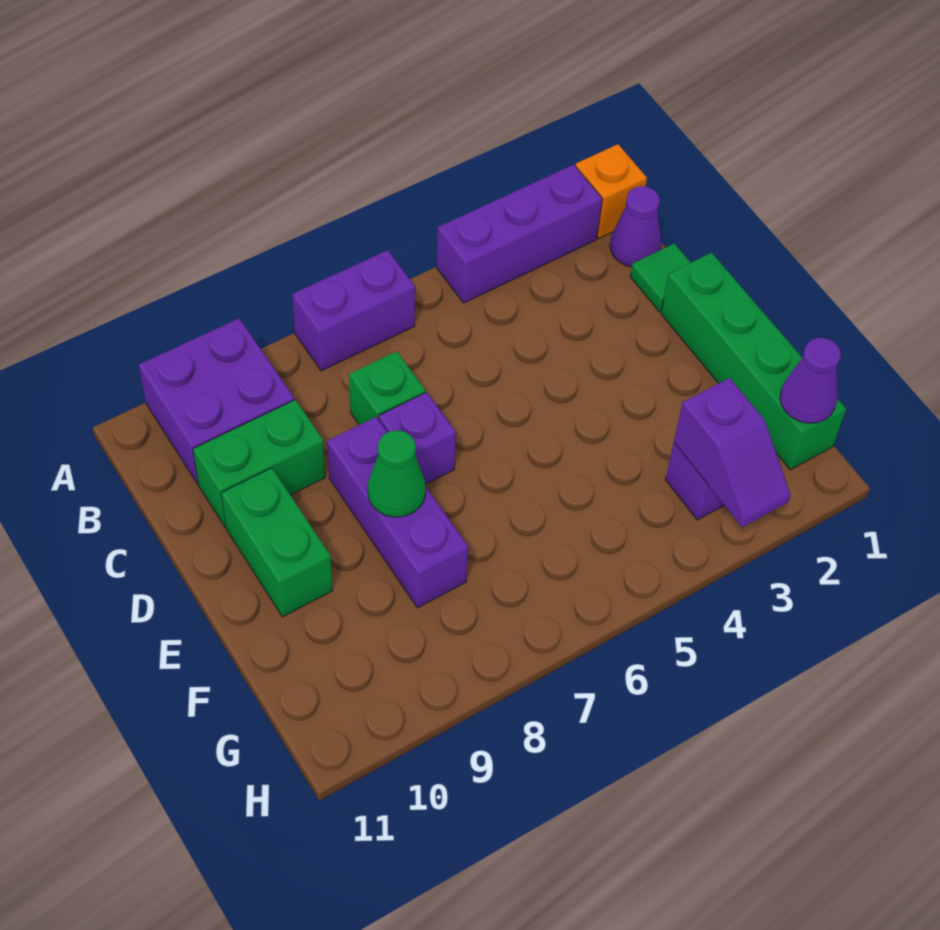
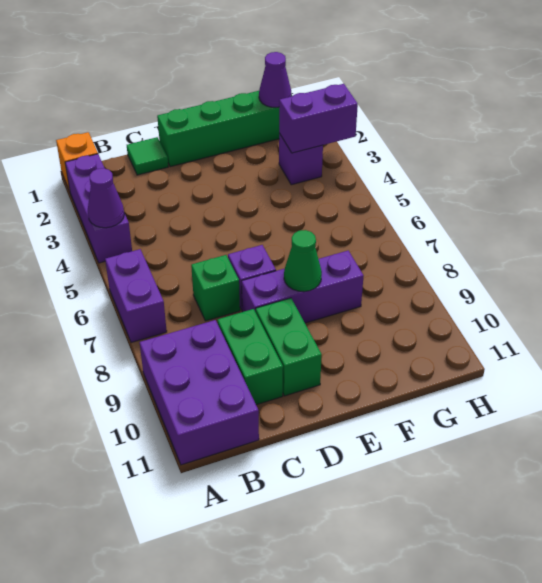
purple brick A9:B10 level 1 -> purple brick A9:B11 level 1
purple cone B1 level 1 -> purple cone A4 level 2
green brick D10:E10 level 1 -> green brick D9:D10 level 1
purple slope G3:H3 level 2 top G -> purple brick G3:H3 level 2

